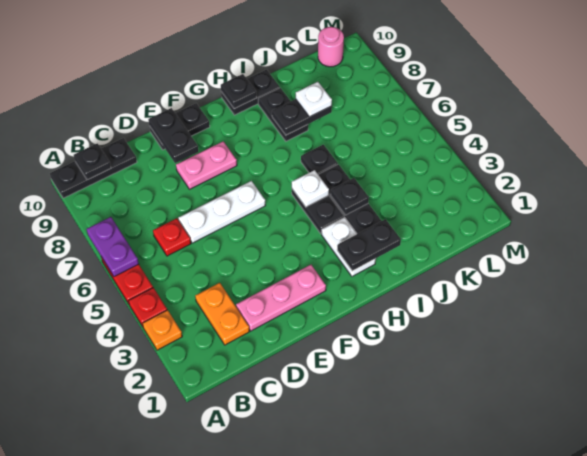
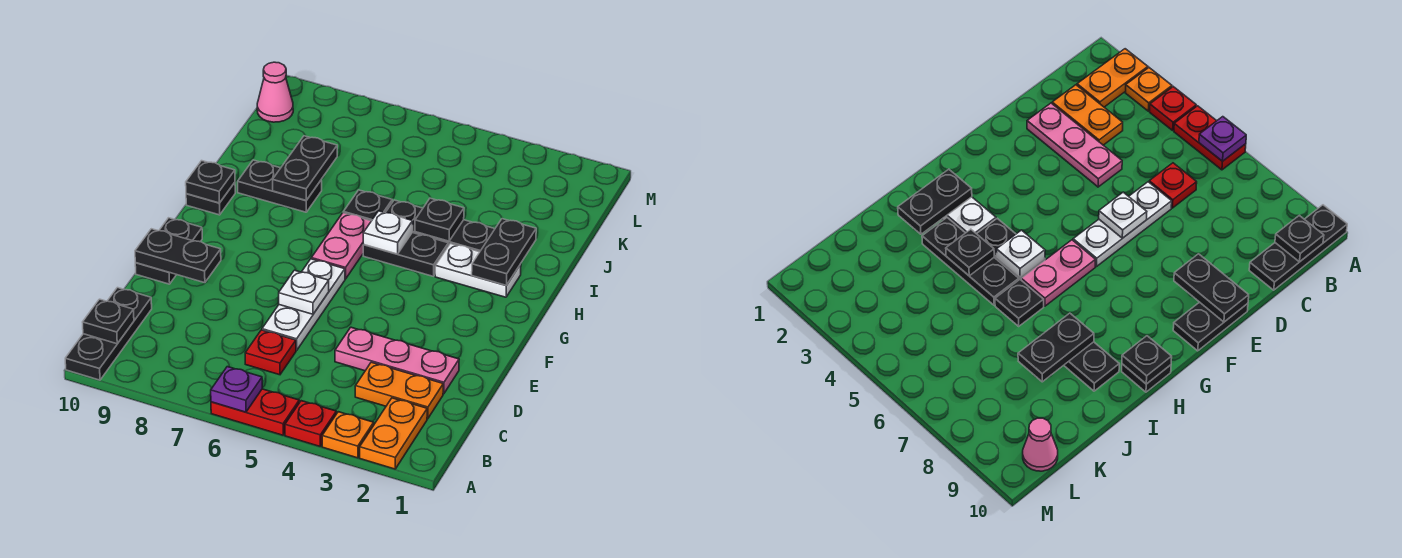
none -> orange plate A2:B2 level 1
purple plate A6:A7 level 2 -> purple plate A6 level 2
pink plate D2:F2 level 1 -> pink plate D2:D4 level 1
pink plate E8:F8 level 1 -> pink plate G6:H6 level 1
black plate H10:I10 level 1 -> black plate H10 level 1
white plate J8 level 3 -> white plate E6 level 2
pink round brick L10 level 1 -> pink cone L10 level 1

